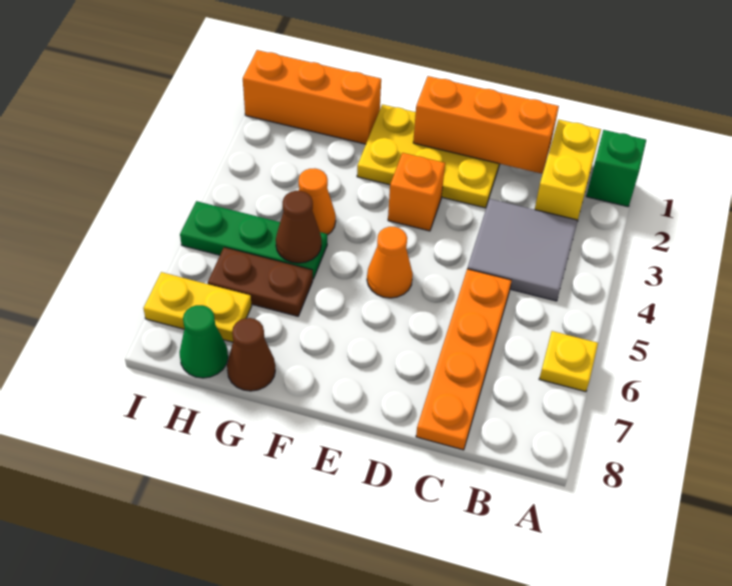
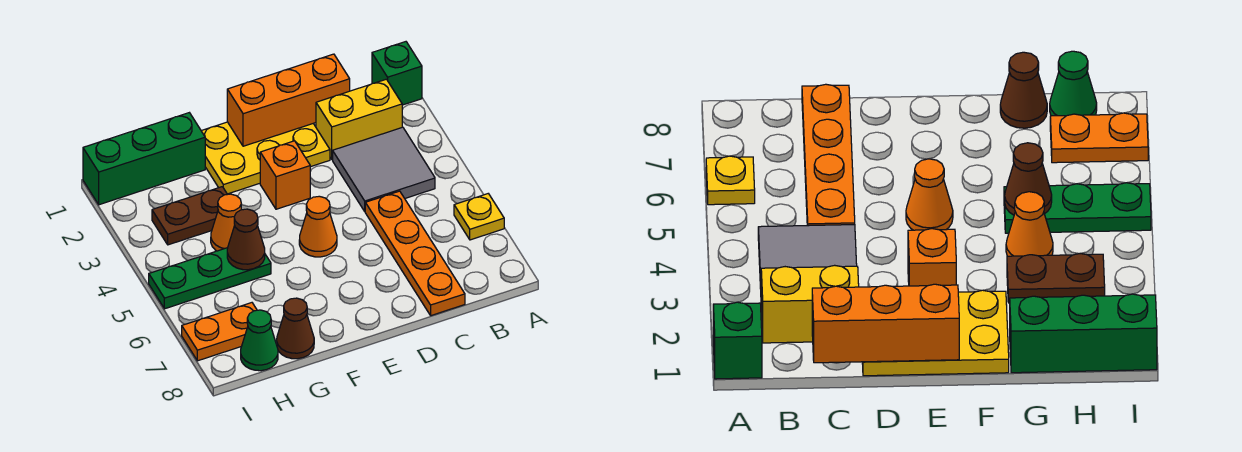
yellow brick B1:B2 level 1 -> yellow brick B2:C2 level 1
orange brick G1:I1 level 1 -> green brick G1:I1 level 1
brown plate G6:H6 level 1 -> brown plate G3:H3 level 1
yellow plate H7:I7 level 1 -> orange plate H7:I7 level 1

